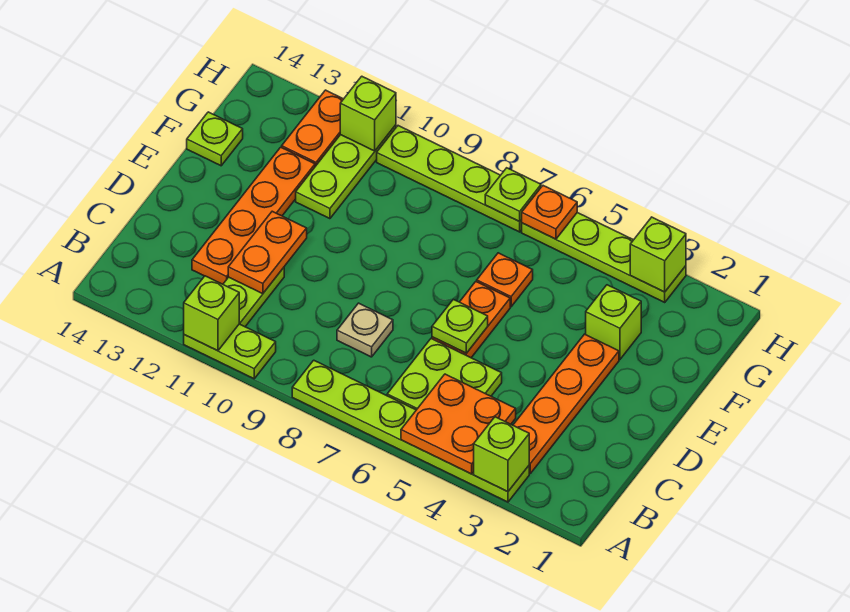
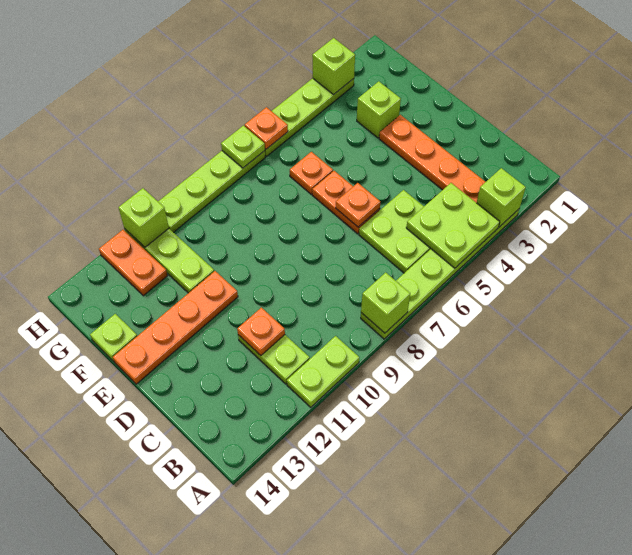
orange plate A4:B5 level 2 -> lime plate A4:B5 level 2
lime brick A11 level 2 -> lime brick A8 level 2
tan plate C8 level 1 -> none
orange plate C11:D11 level 2 -> orange plate C11 level 2
orange plate C12:F12 level 1 -> orange plate E11:E14 level 1
lime plate D6 level 2 -> orange plate D6 level 2

